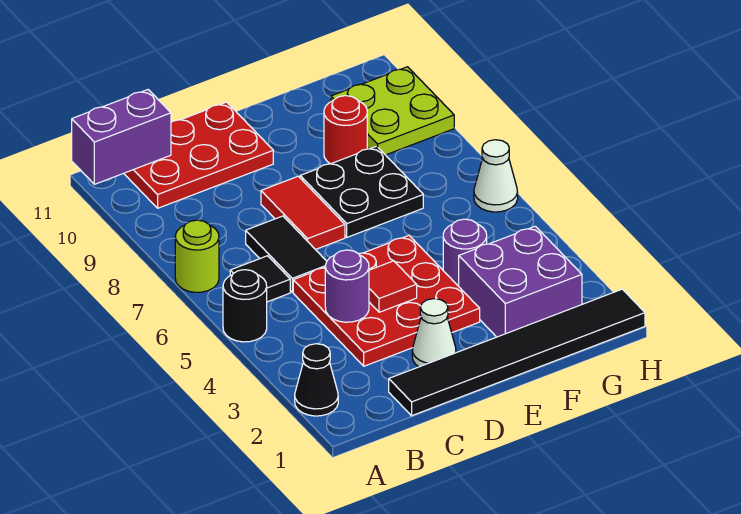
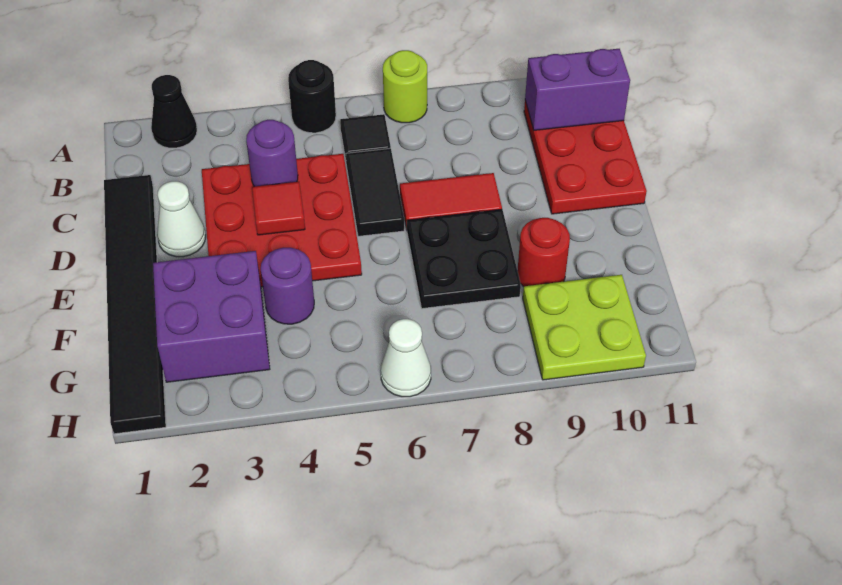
purple brick A11:B11 level 2 -> purple brick B10:B11 level 2
black tile C6:C7 level 1 -> black tile C6:D6 level 1

